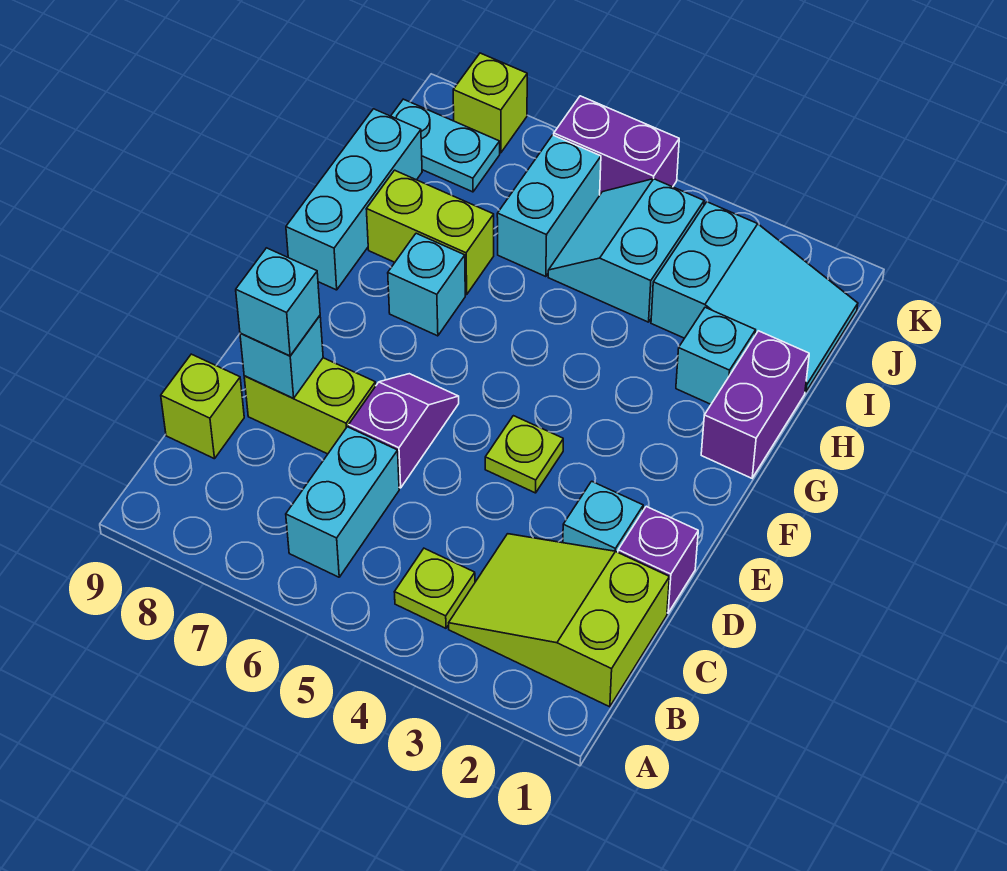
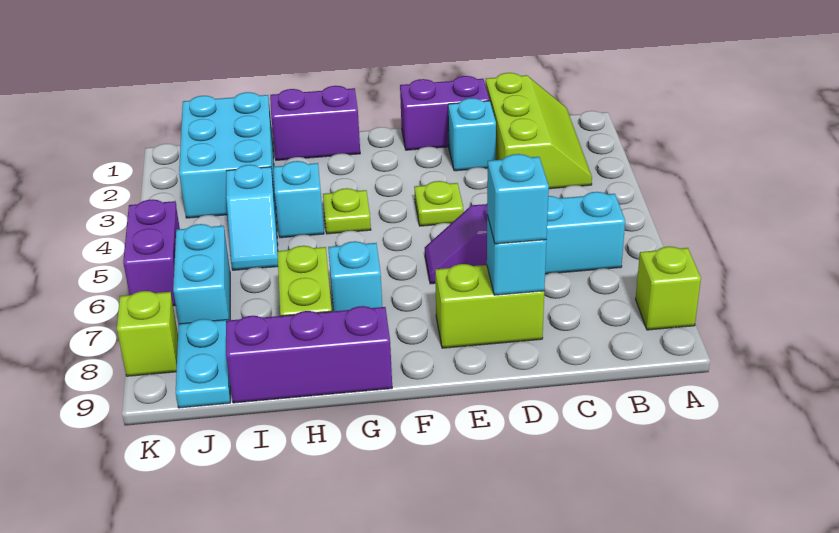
lime slope B1:C3 level 1 top 1 -> lime slope B1:C3 level 1 top C
lime plate B4 level 1 -> lime plate G4 level 1
lime brick C9 level 1 -> lime brick A8 level 1
purple brick D1 level 1 -> purple brick D1:E1 level 1
lime brick D7:D8 level 1 -> lime brick D8:E8 level 1
cyan brick G9:I9 level 1 -> purple brick G9:I9 level 1
cyan brick H2 level 1 -> cyan brick H4 level 1
cyan slope I1:J3 level 1 top 3 -> cyan brick I1:J3 level 1
cyan slope I4:J5 level 1 top 4 -> cyan slope I4:I5 level 1 top 4
cyan brick I6:J6 level 1 -> cyan brick J6:J7 level 1

